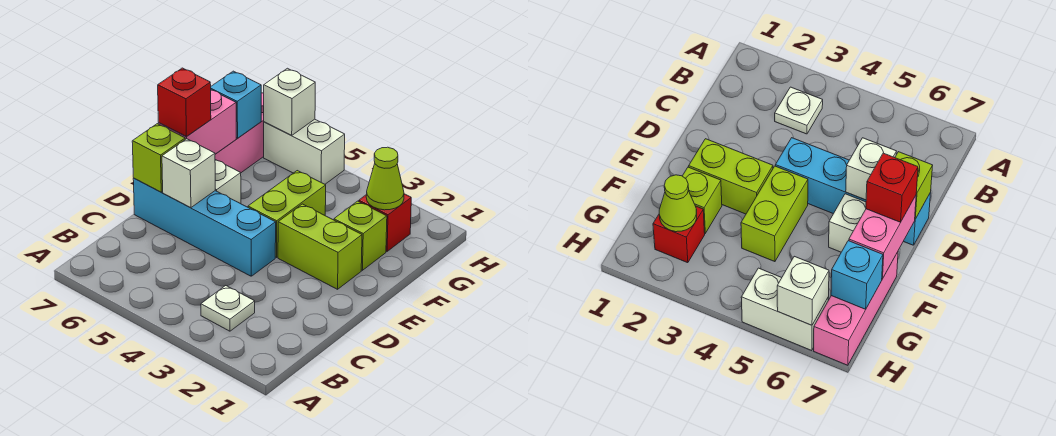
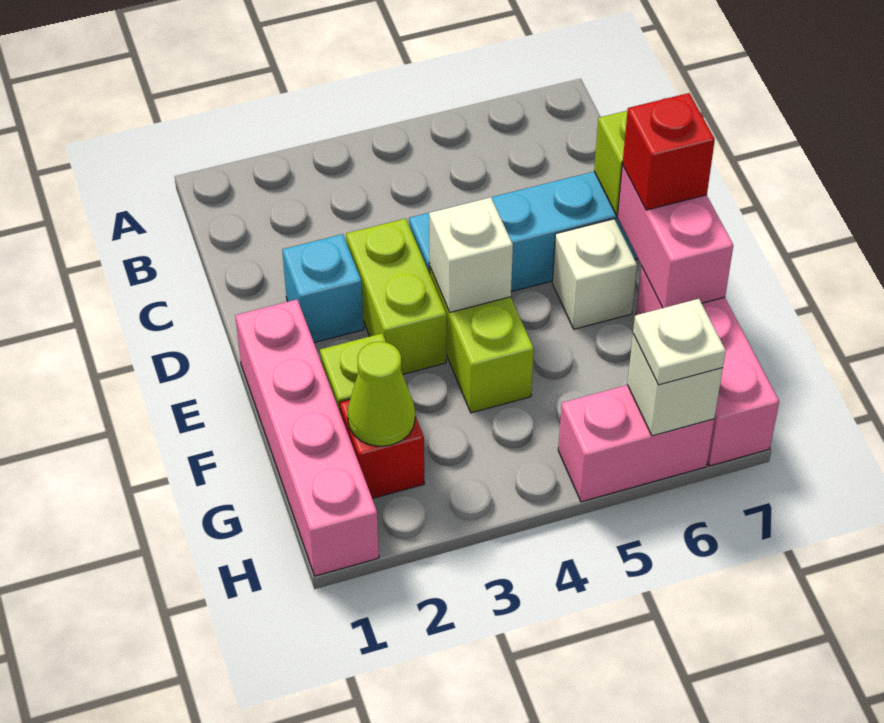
white plate B3 level 1 -> white plate H6 level 3
white brick D6 level 2 -> white brick E4 level 2
none -> pink brick E1:H1 level 1
lime brick E2:E3 level 1 -> lime brick D3:E3 level 1
cyan brick G7 level 2 -> cyan brick D2 level 1
white brick H5:H6 level 1 -> pink brick H5:H6 level 1

